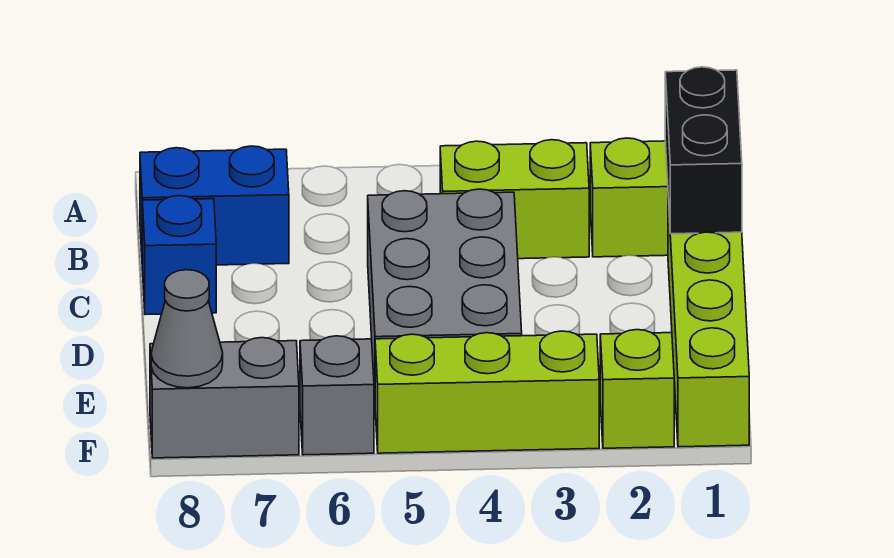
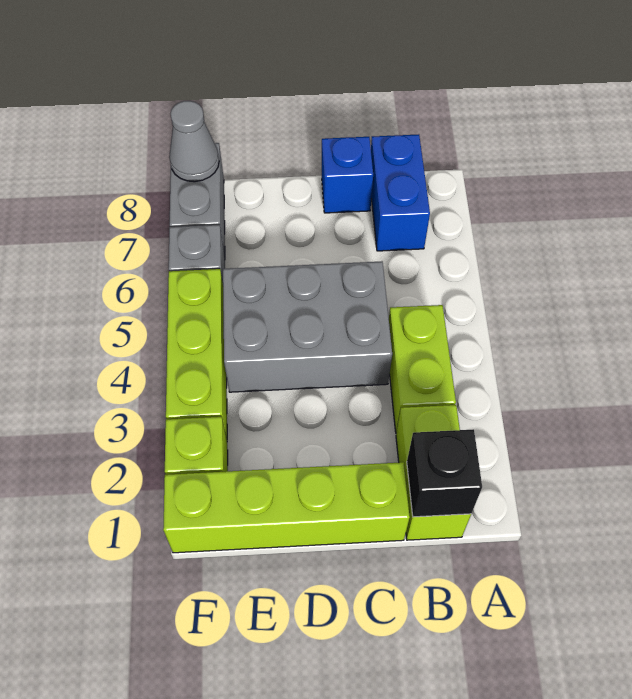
black brick B1:C1 level 2 -> black brick B1 level 2

